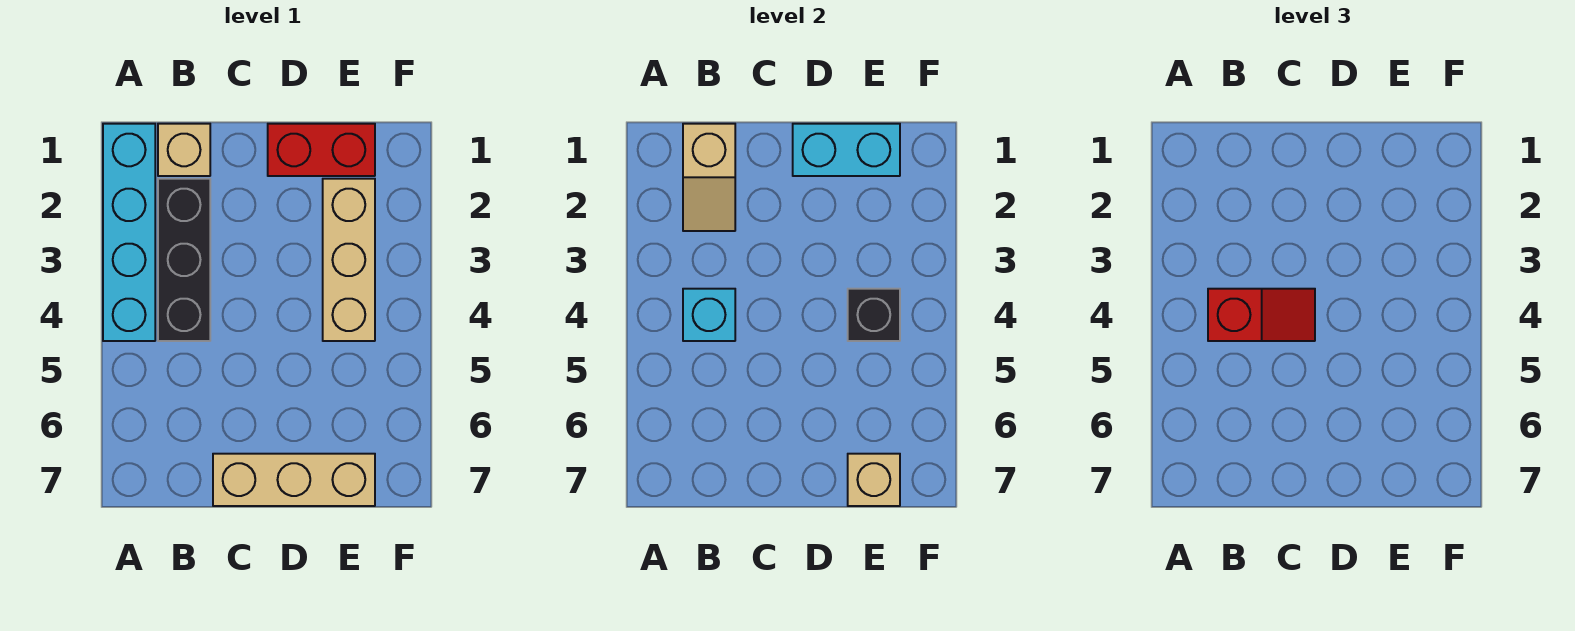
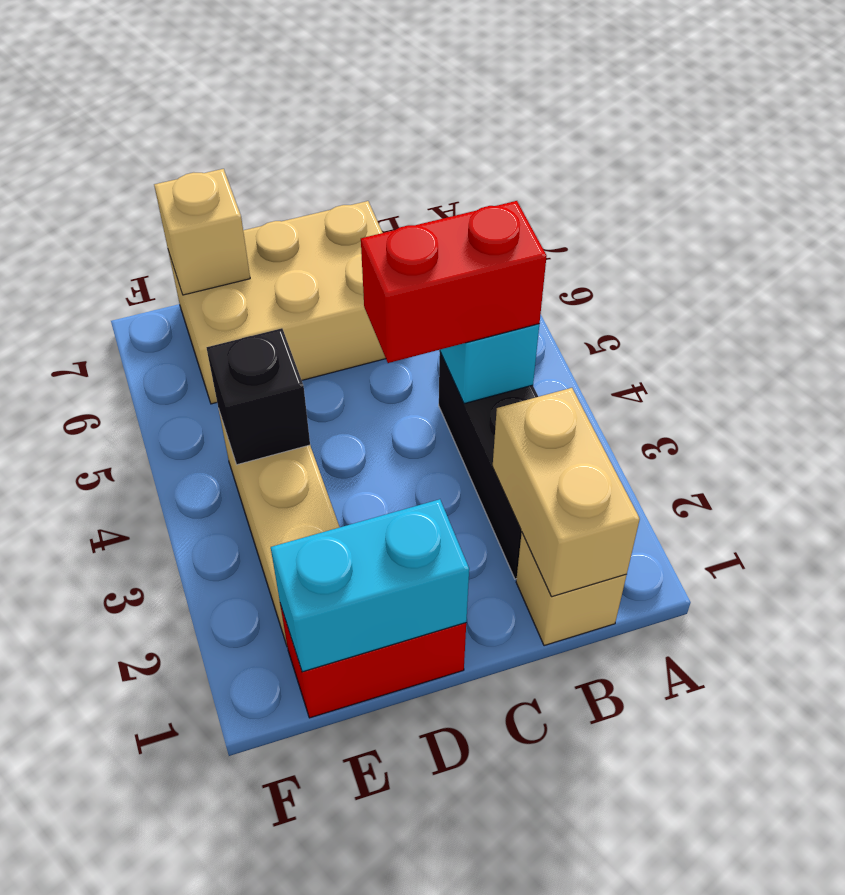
cyan brick A1:A4 level 1 -> none
tan slope B1:B2 level 2 top 1 -> tan brick B1:B2 level 2
red slope B4:C4 level 3 top B -> red brick B4:C4 level 3
tan brick C7:E7 level 1 -> tan brick C6:E7 level 1

